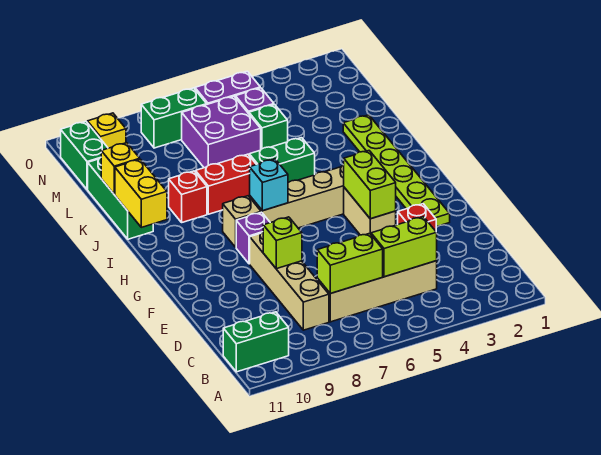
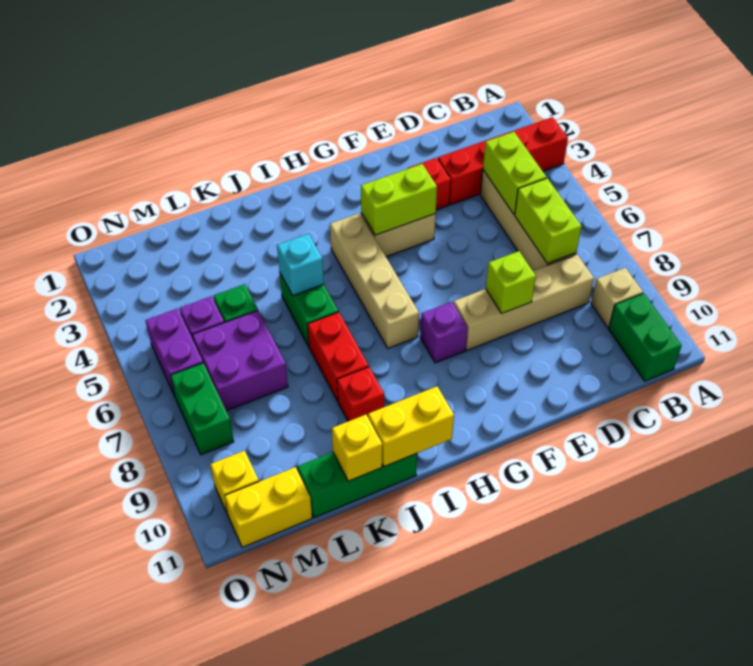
none -> red brick A3:D3 level 1
lime plate F2:K2 level 1 -> none
cyan brick H7 level 2 -> cyan brick J5 level 2
tan brick H8 level 1 -> tan brick B9 level 1
green brick M11:N11 level 1 -> yellow brick M11:N11 level 1

